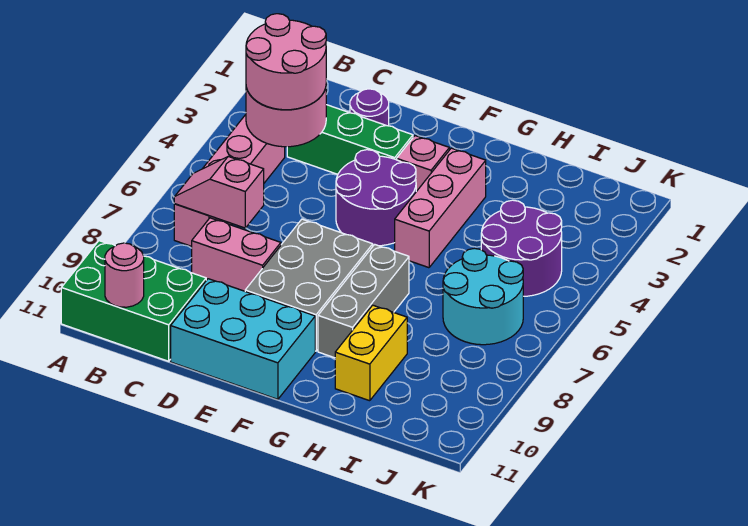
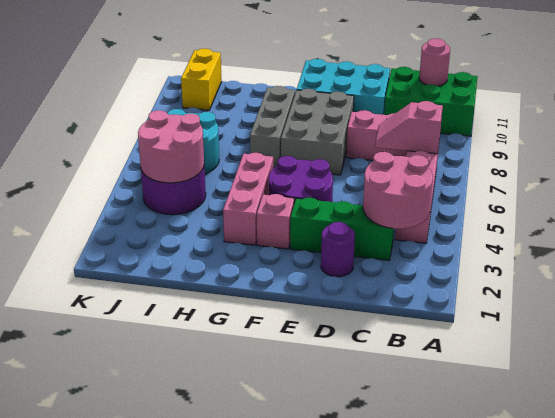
pink round brick B3:C4 level 3 -> pink round brick I4:J5 level 2
pink slope B7:C7 level 2 top C -> pink slope B7:C7 level 2 top B
yellow brick H9:H10 level 1 -> yellow brick J10:J11 level 1

